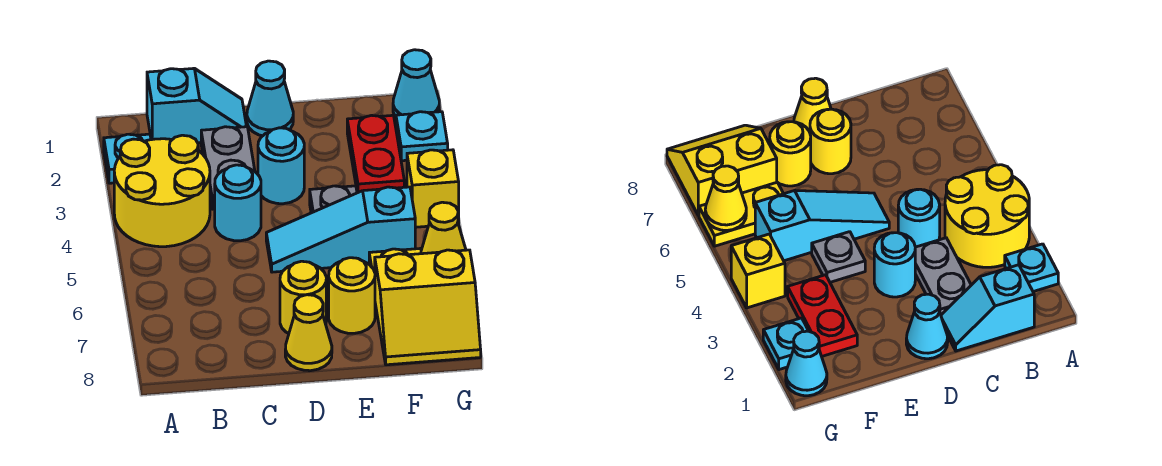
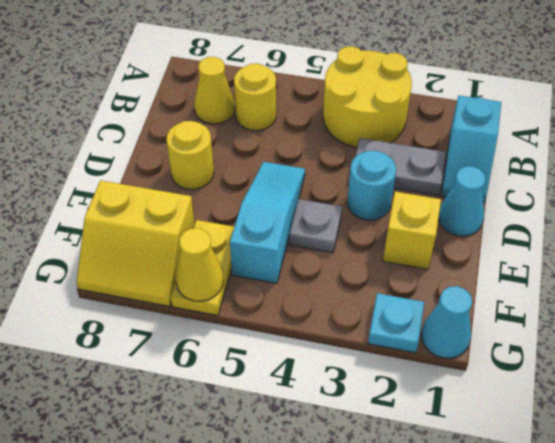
cyan plate A2 level 1 -> none
cyan round brick C4 level 1 -> none
yellow cone D8 level 1 -> yellow cone B7 level 1
yellow round brick E7 level 1 -> yellow round brick B6 level 1
red plate F2:F3 level 1 -> none
yellow slope F7:G8 level 1 top 7 -> yellow slope F7:G8 level 1 top F
yellow brick G4 level 1 -> yellow brick E2 level 1

